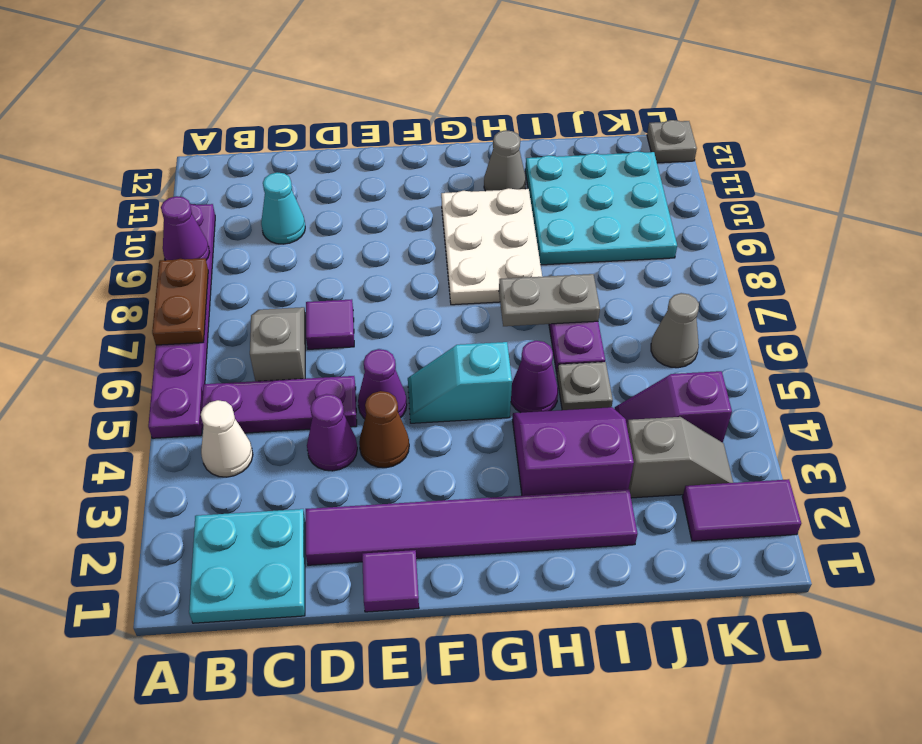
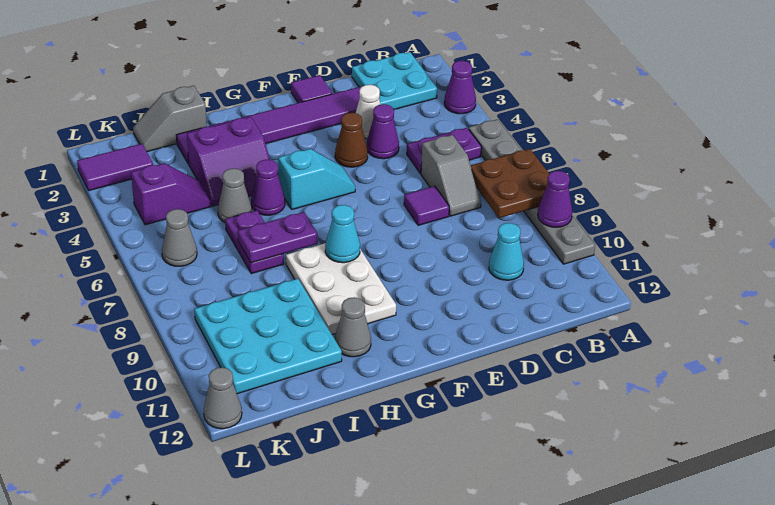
purple plate A5:A10 level 1 -> grey plate A5:A10 level 1
brown plate A7:A8 level 2 -> brown plate A7:B8 level 2
white cone B4 level 1 -> white cone D3 level 1
purple plate B5:D5 level 1 -> purple plate B5:C5 level 1
purple cone E5 level 1 -> purple cone A3 level 1
none -> cyan cone G8 level 2
grey plate H7:I7 level 2 -> purple plate H7:I7 level 2
grey plate I5 level 1 -> grey cone I5 level 1
grey slope J3:K3 level 1 top J -> grey slope I1:J1 level 1 top I
grey plate L12 level 1 -> grey cone L12 level 1

